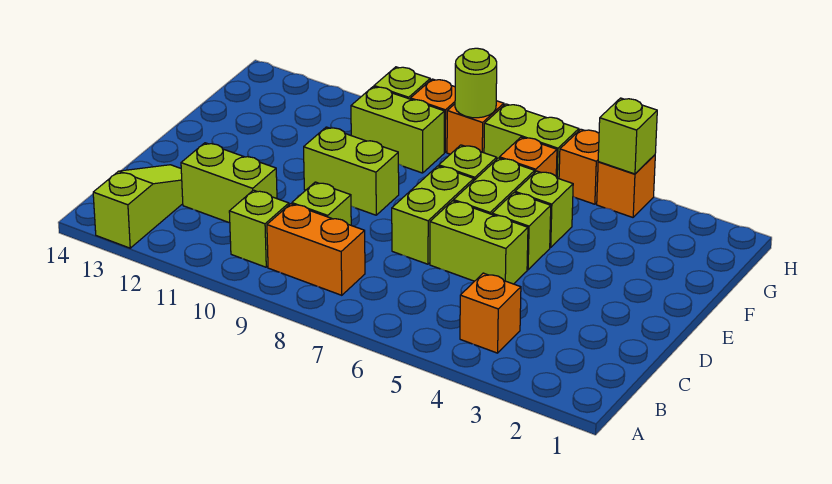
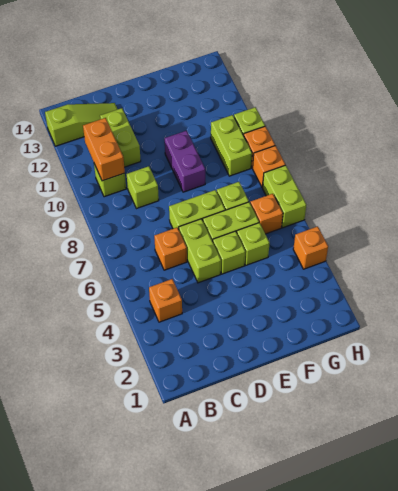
orange brick B8:B9 level 1 -> orange brick B10:B11 level 2
lime brick E9:E10 level 1 -> purple brick E9:E10 level 1
lime brick H4 level 2 -> none
orange brick H5 level 1 -> orange brick C6 level 1
lime round brick H8 level 2 -> none

